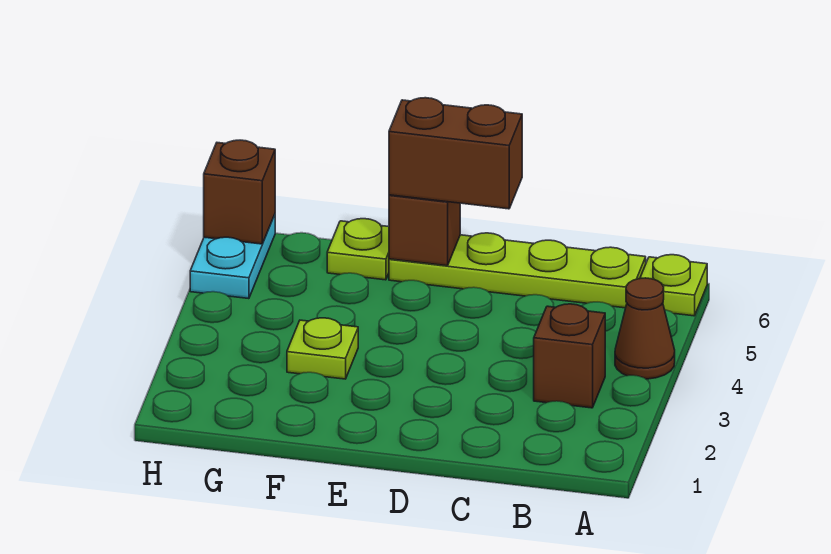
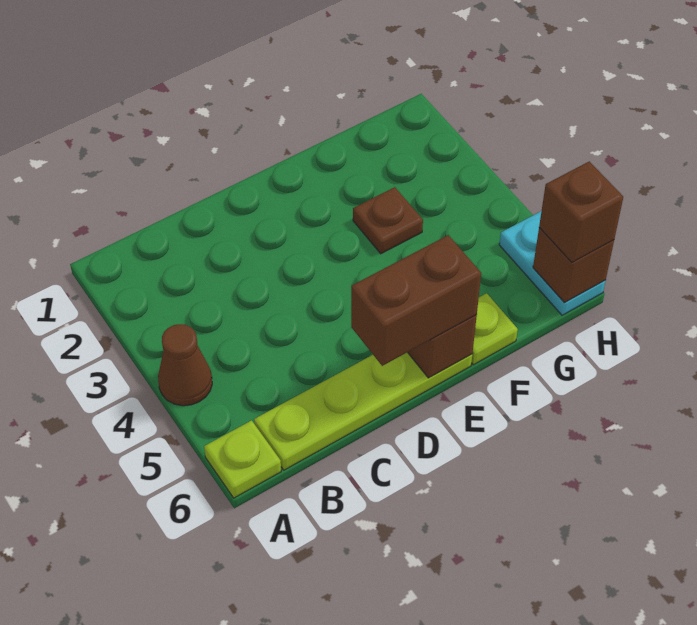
brown brick B3 level 1 -> brown brick H6 level 3
lime plate F3 level 1 -> brown plate F3 level 1

